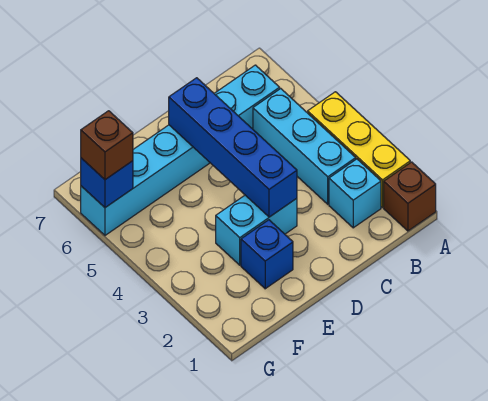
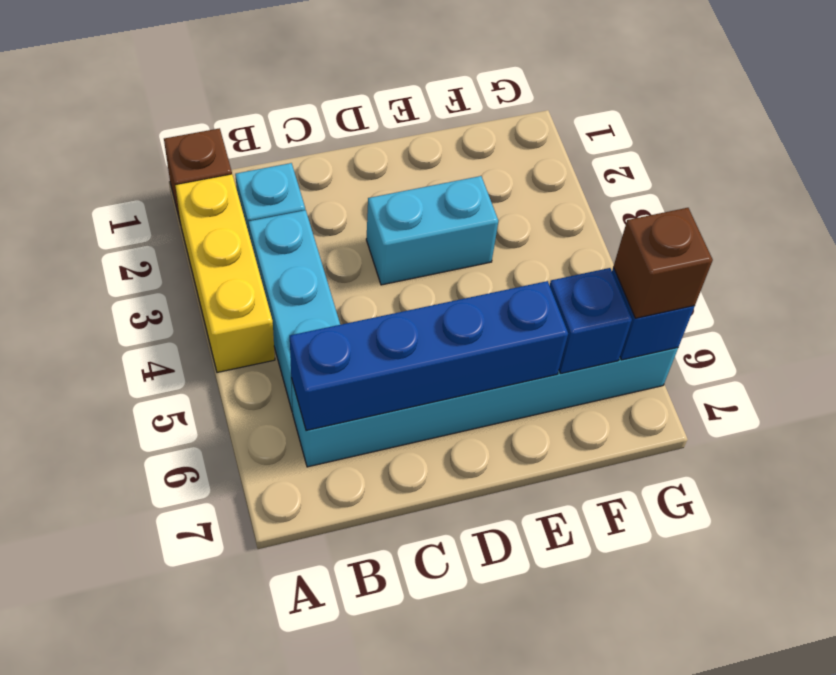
blue brick D3:D6 level 2 -> blue brick B6:E6 level 2
blue brick E2 level 1 -> blue brick F6 level 2

